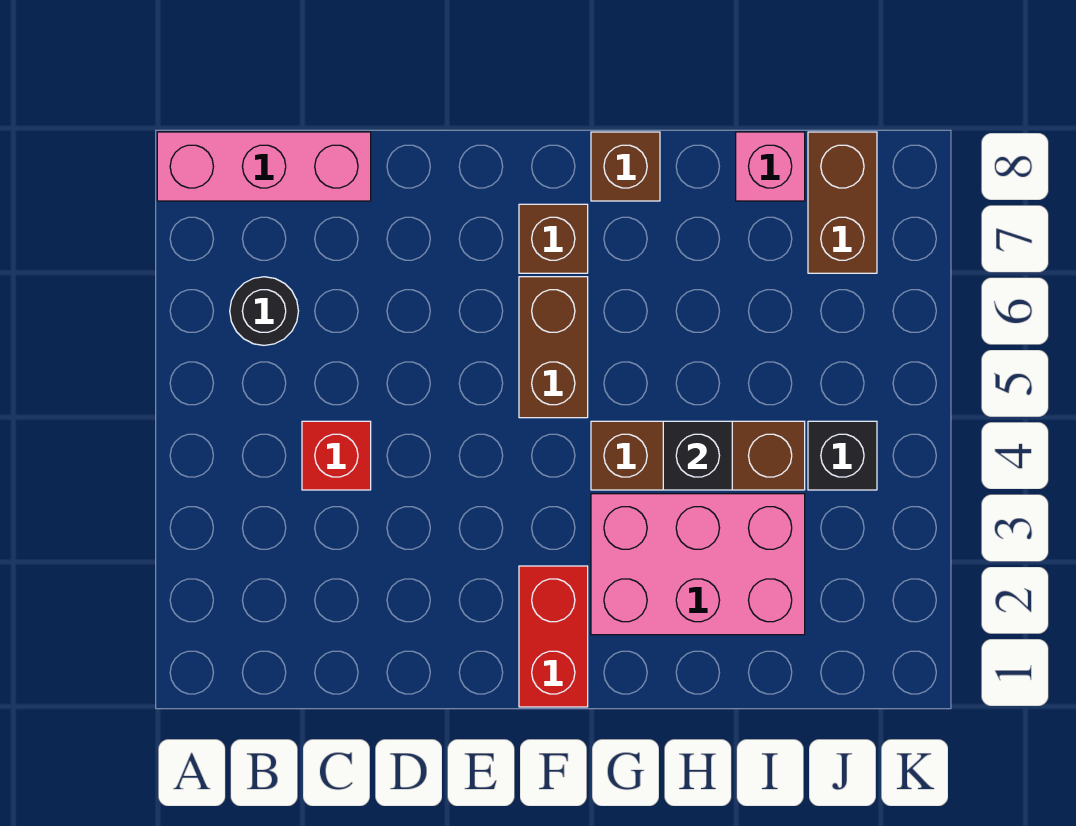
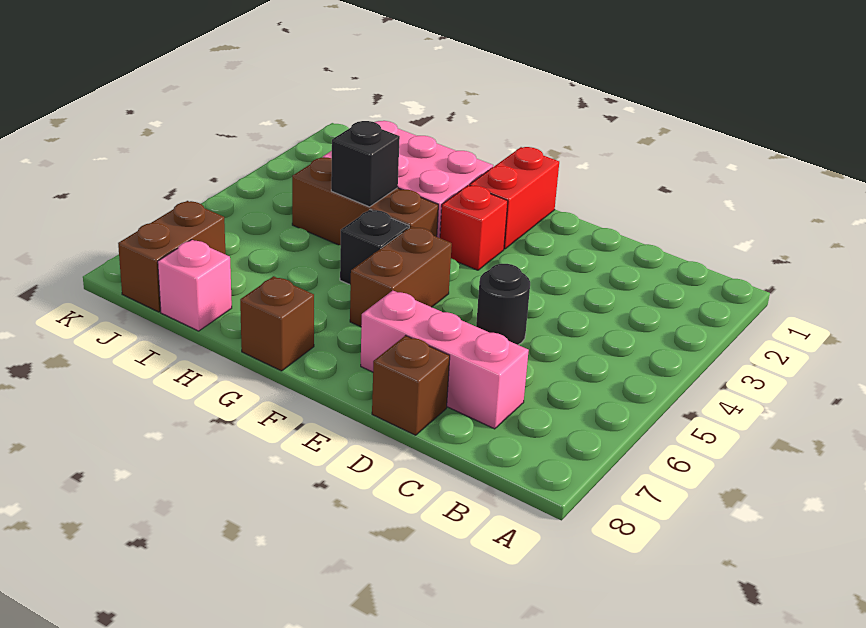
pink brick A8:C8 level 1 -> pink brick C7:E7 level 1
black round brick B6 level 1 -> black round brick D5 level 1
red brick C4 level 1 -> red brick F3 level 1
brown brick F7 level 1 -> brown brick D8 level 1
black brick J4 level 1 -> black brick G5 level 1

